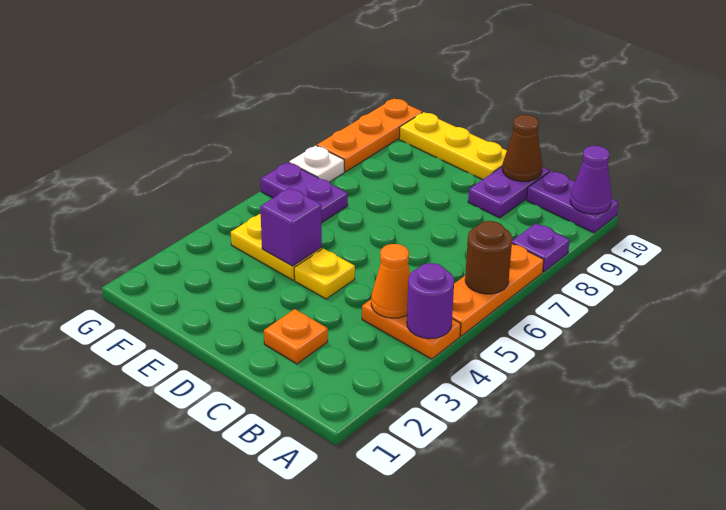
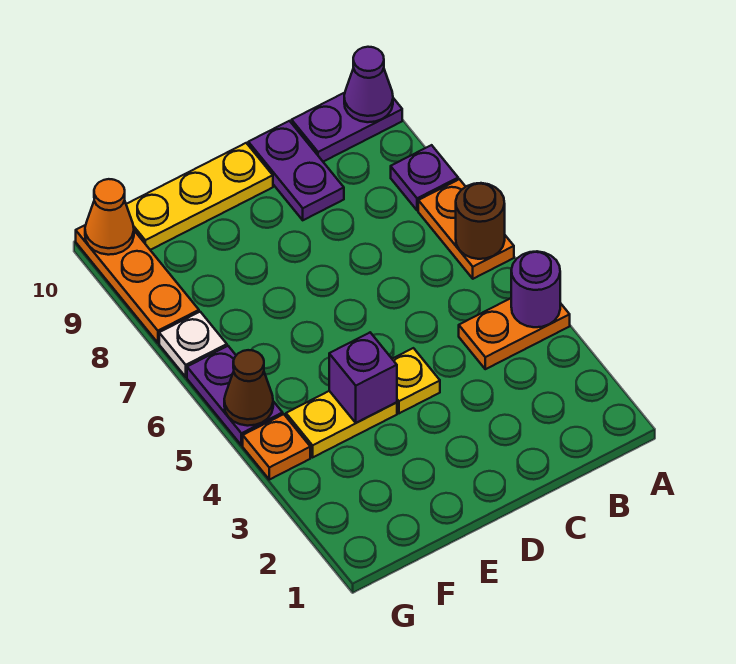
orange plate A5:A7 level 1 -> orange plate A6:A7 level 1
orange cone B4 level 2 -> orange cone G10 level 2
orange plate C2 level 1 -> orange plate G4 level 1
brown cone C10 level 2 -> brown cone G5 level 2
purple plate F6:G6 level 1 -> purple plate G5:G6 level 1

